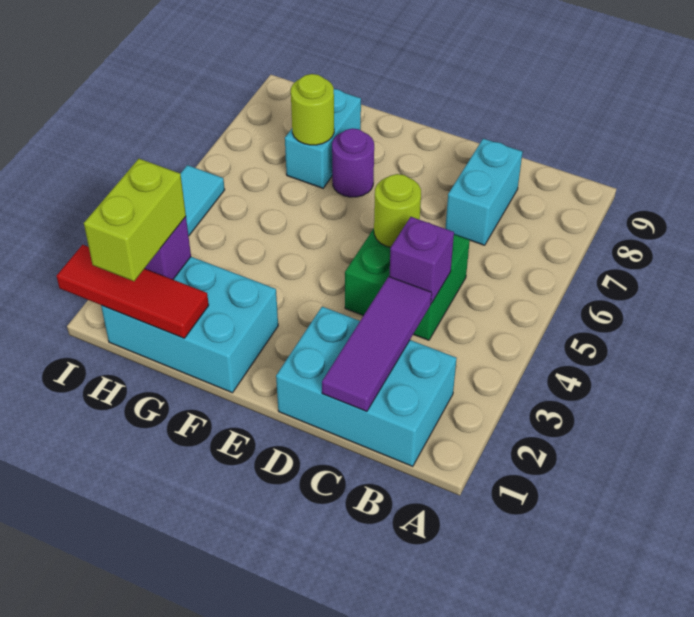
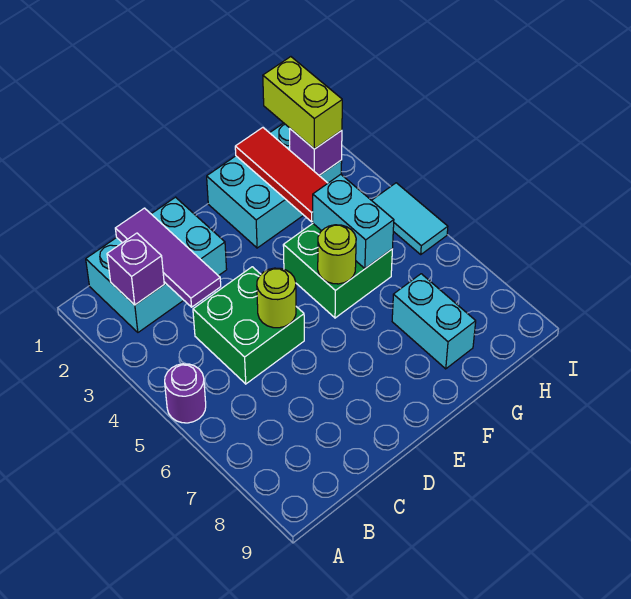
purple brick C4 level 2 -> purple brick B2 level 2
cyan brick C7:C8 level 1 -> cyan brick G4:G5 level 2
none -> green brick F4:G5 level 1
purple round brick F7 level 1 -> purple round brick A5 level 1
red tile G1:I1 level 2 -> red tile G1:G3 level 2
lime round brick G7 level 2 -> lime round brick F5 level 2

